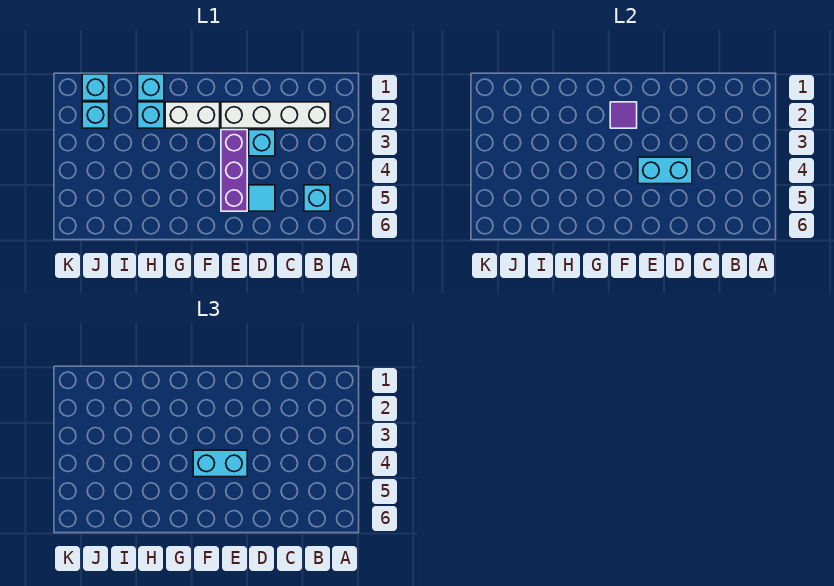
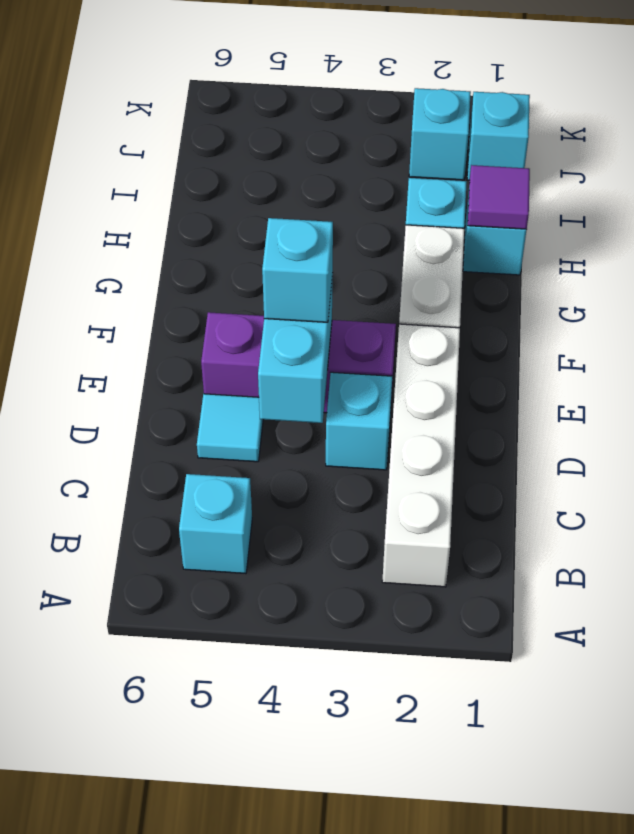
cyan brick E4:F4 level 3 -> cyan brick E4 level 3
purple tile F2 level 2 -> purple tile H1 level 2

